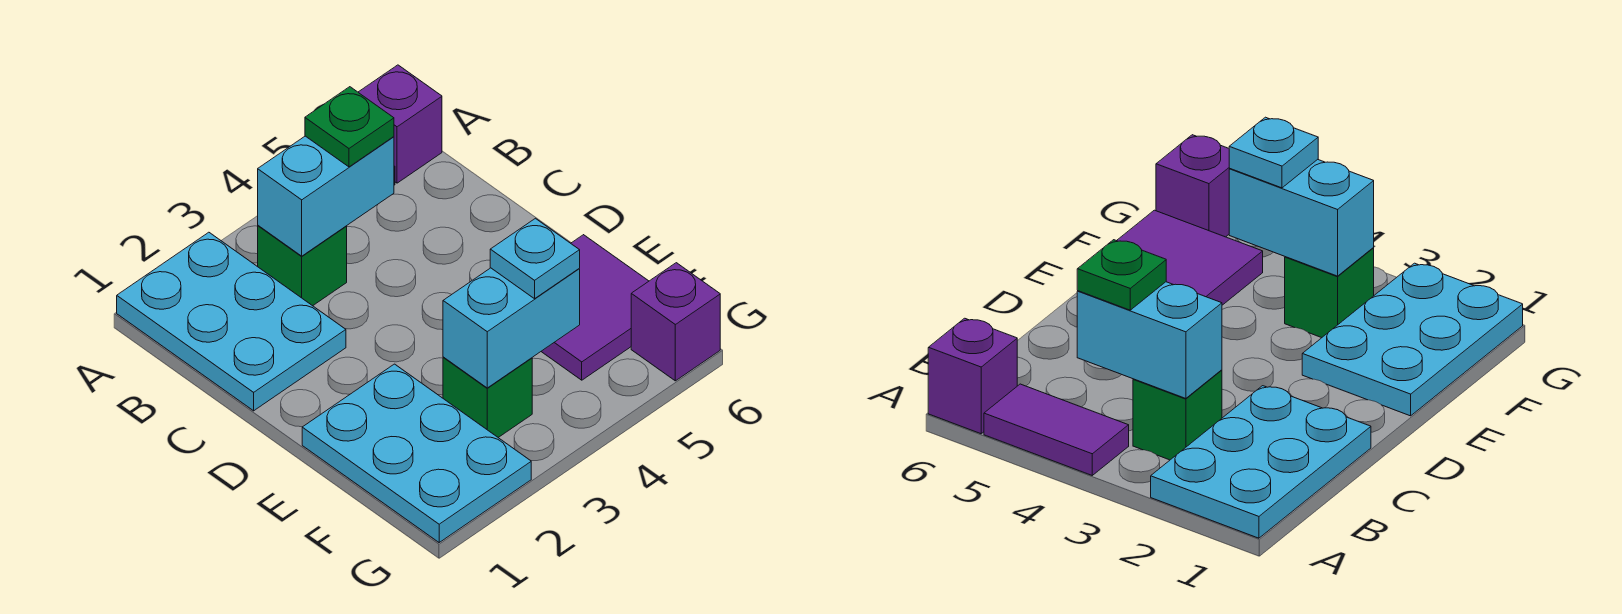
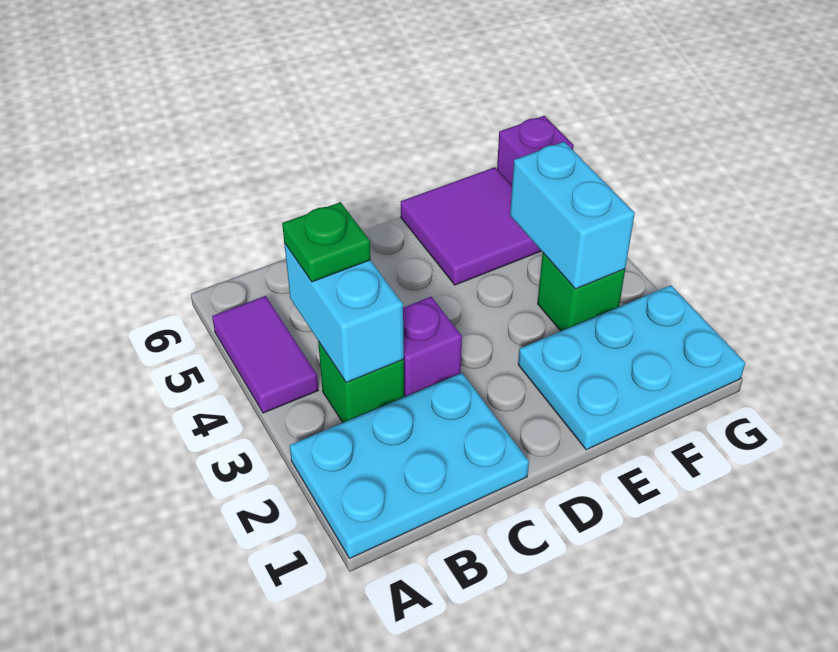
purple brick A6 level 1 -> purple brick C3 level 1
cyan plate F4 level 3 -> none

